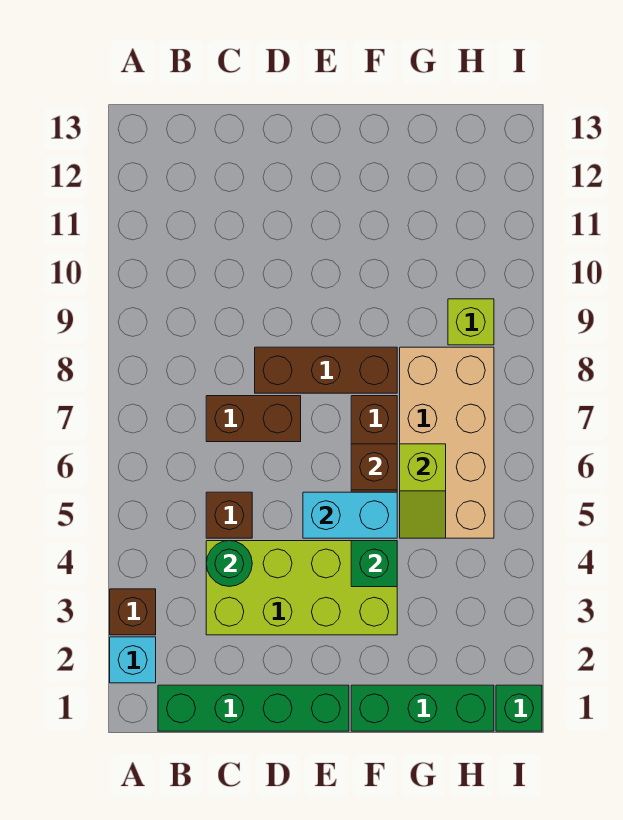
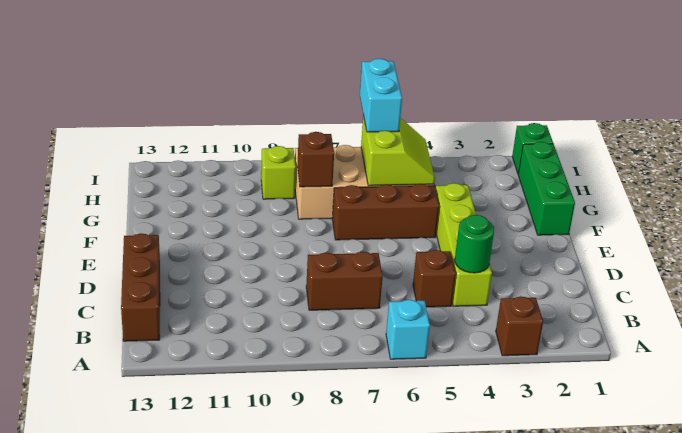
cyan brick A2 level 1 -> cyan brick A6 level 1
green brick B1:E1 level 1 -> none
lime brick C3:F4 level 1 -> lime brick C4:F4 level 1
brown brick C7:D7 level 1 -> brown brick C7:C8 level 1
brown brick D8:F8 level 1 -> brown brick B13:D13 level 1
cyan brick E5:F5 level 2 -> cyan brick H6:I6 level 3
green brick F4 level 2 -> none
brown brick F6 level 2 -> brown brick G8 level 2
lime slope G5:G6 level 2 top 6 -> lime slope G5:H6 level 2 top 6

